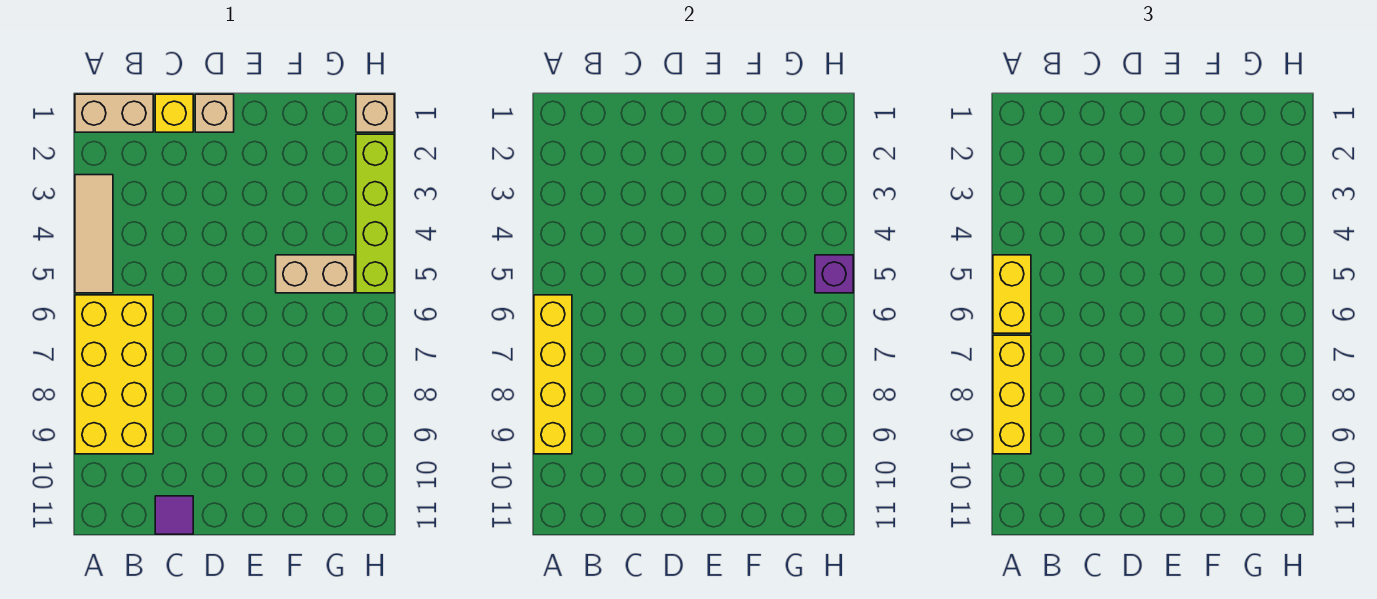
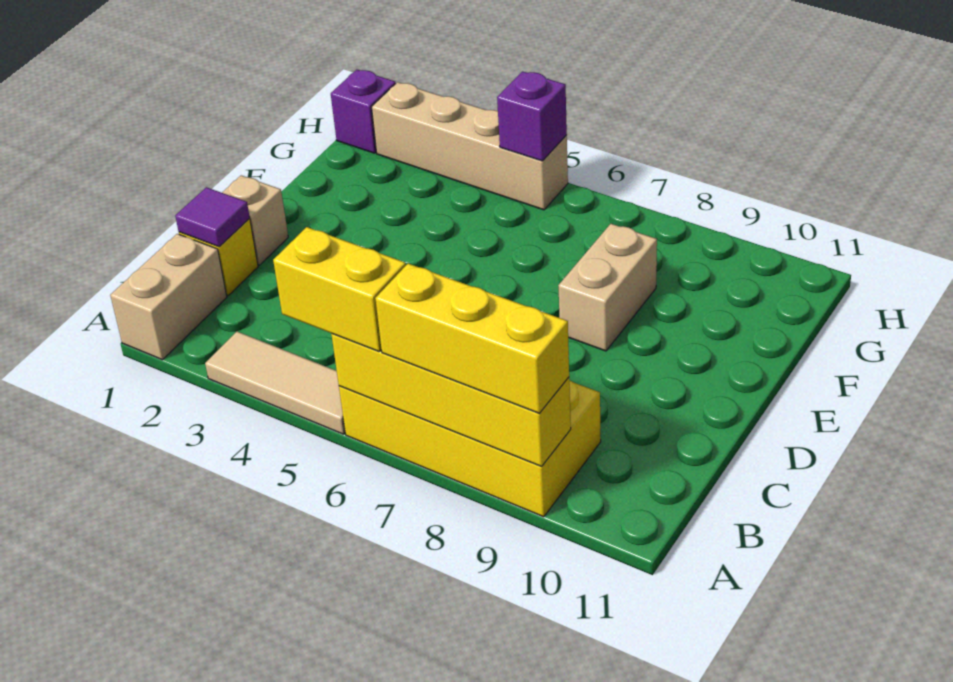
purple tile C11 level 1 -> purple tile C1 level 2
tan brick F5:G5 level 1 -> tan brick E8:F8 level 1
tan brick H1 level 1 -> purple brick H1 level 1
lime brick H2:H5 level 1 -> tan brick H2:H5 level 1

